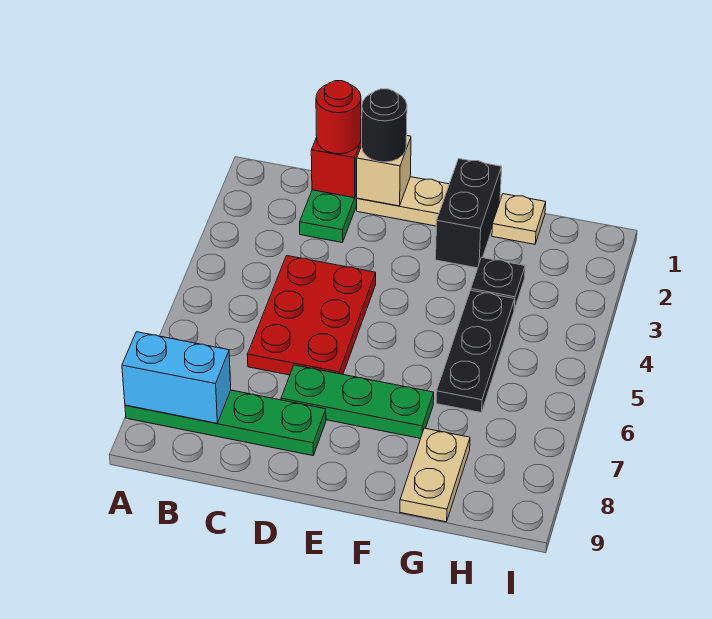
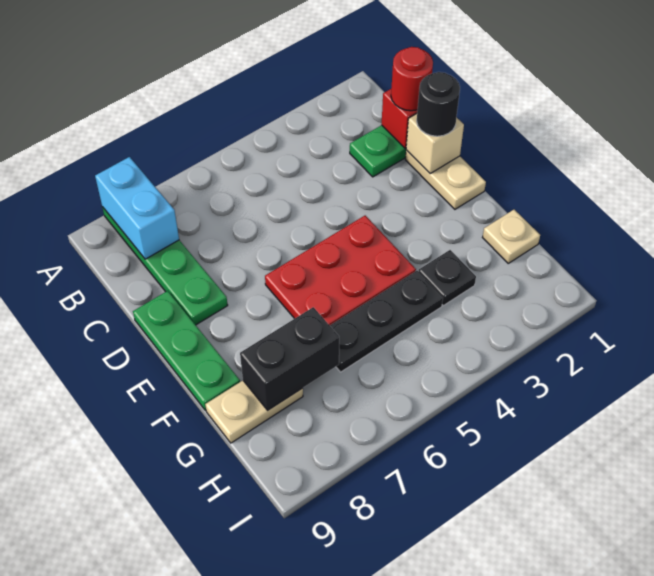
red plate C4:D6 level 1 -> red plate E4:F6 level 1
green plate D7:F7 level 1 -> green plate D9:F9 level 1
black brick F1:F2 level 1 -> black brick G7:G8 level 2

